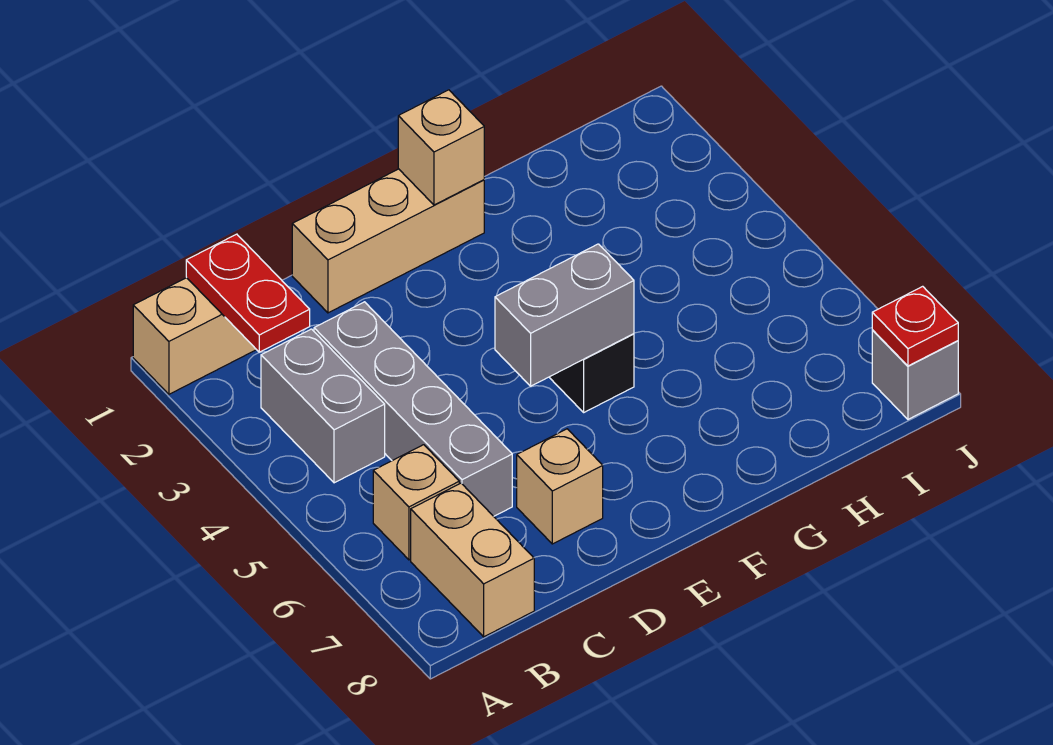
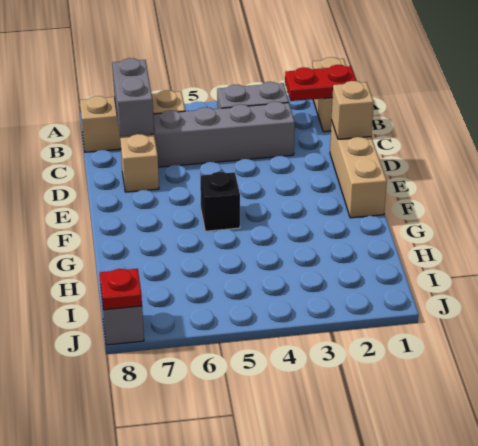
grey brick E5:F5 level 2 -> grey brick B7:C7 level 2
tan brick F1 level 2 -> tan brick D1 level 2

